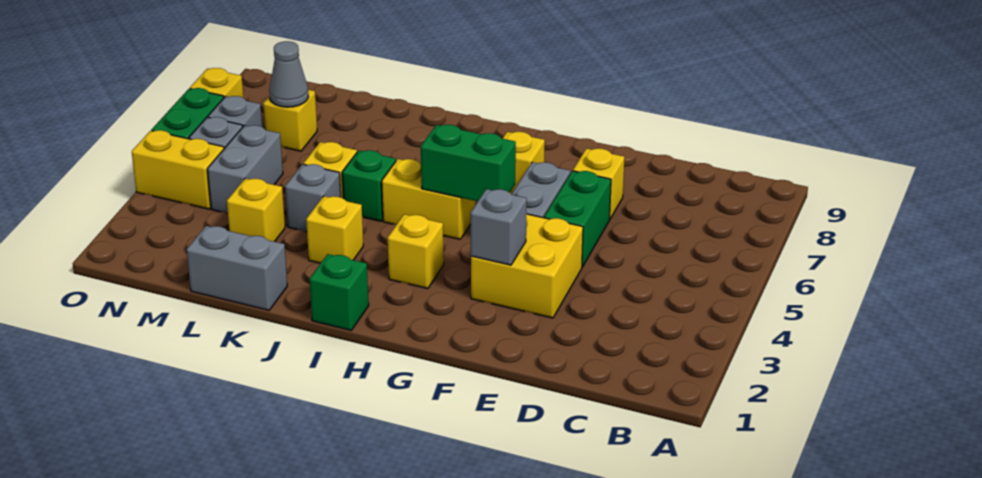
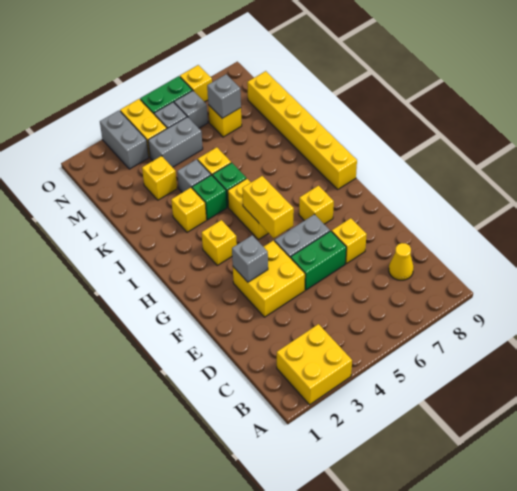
none -> yellow brick A2:B3 level 1
none -> yellow cone C8 level 1
green brick G5:H5 level 2 -> yellow brick G5:H5 level 2
none -> yellow brick H9:M9 level 1
green brick I1 level 1 -> green brick J4 level 1
grey brick K1:L1 level 1 -> grey brick N3:O3 level 1
grey cone M7 level 2 -> grey brick M7 level 2

